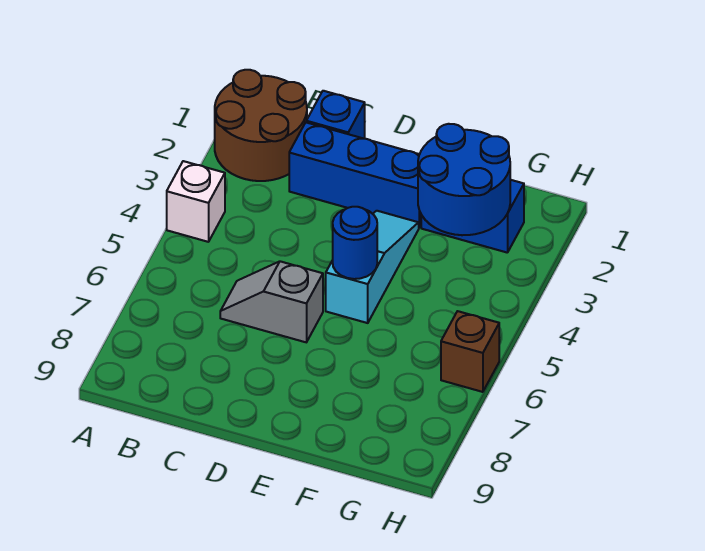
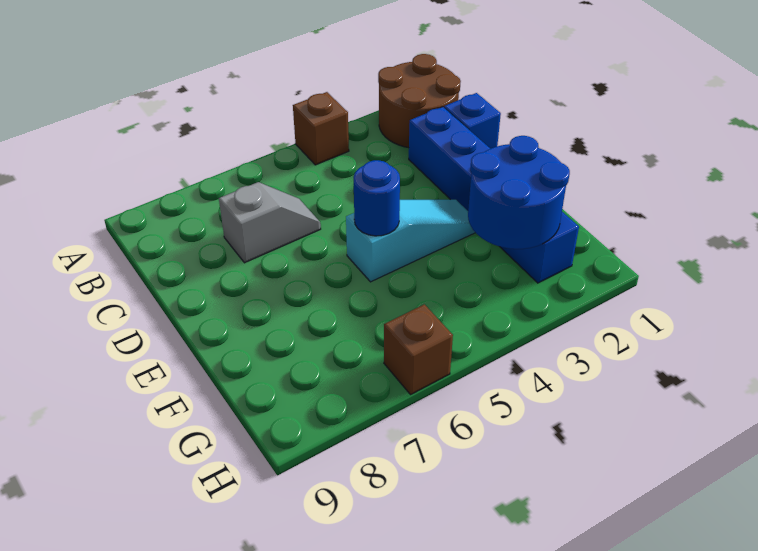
white brick A4 level 1 -> brown brick A4 level 1
grey slope C6:D6 level 1 top D -> grey slope C6:C7 level 1 top 7

